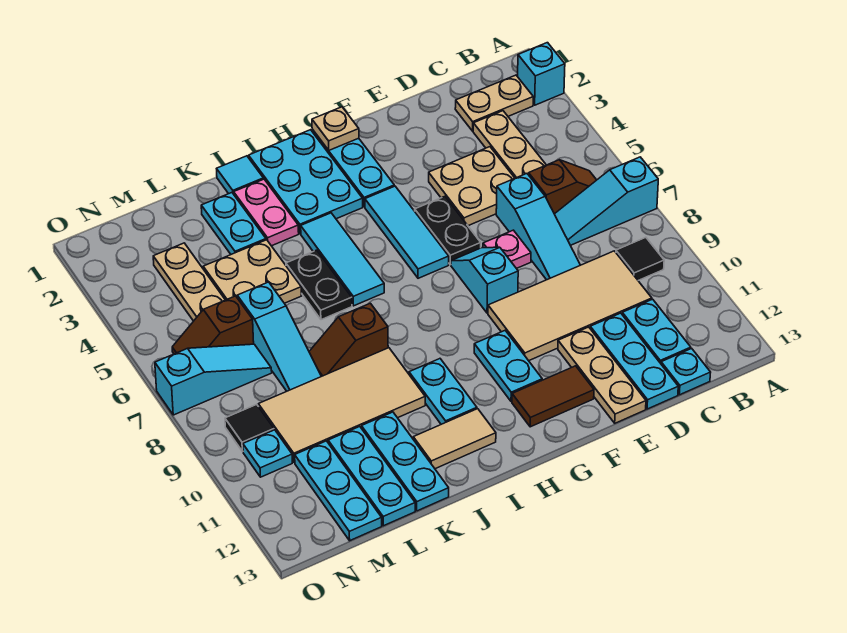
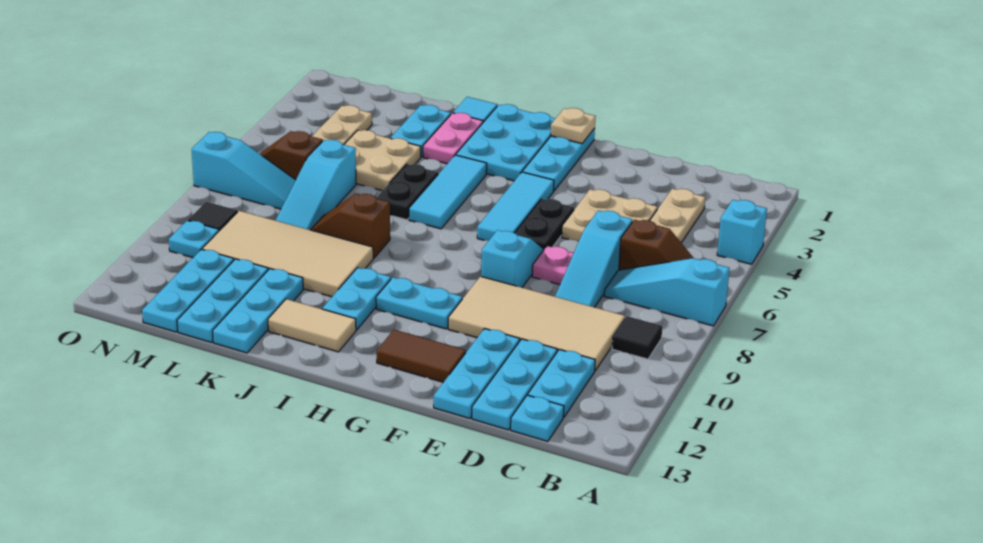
cyan brick A2 level 1 -> cyan brick A4 level 1
tan plate B2:C2 level 1 -> none
tan plate E11:E13 level 1 -> cyan plate E11:E13 level 1
cyan plate G10:G11 level 1 -> cyan plate G10:H10 level 1

